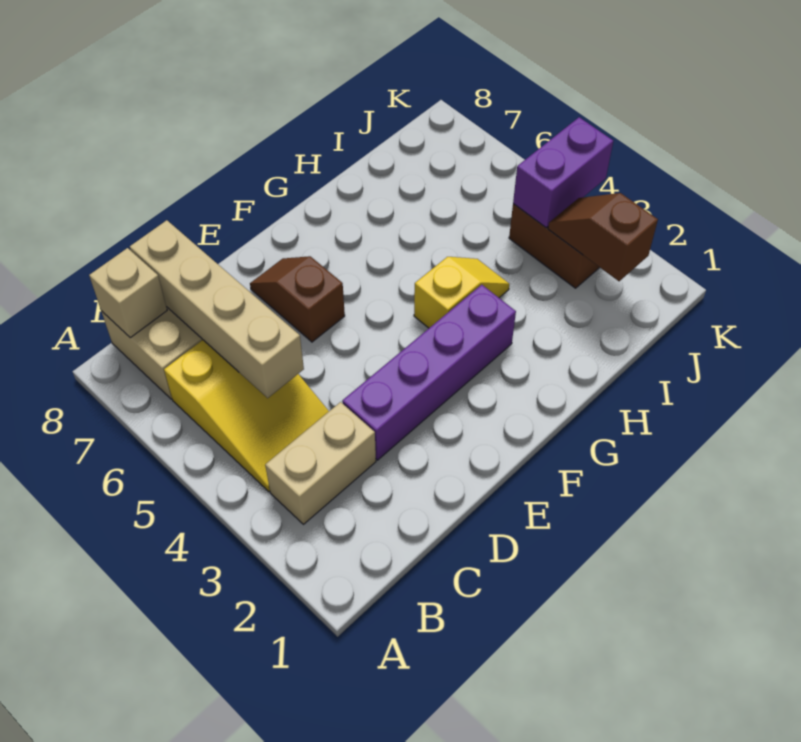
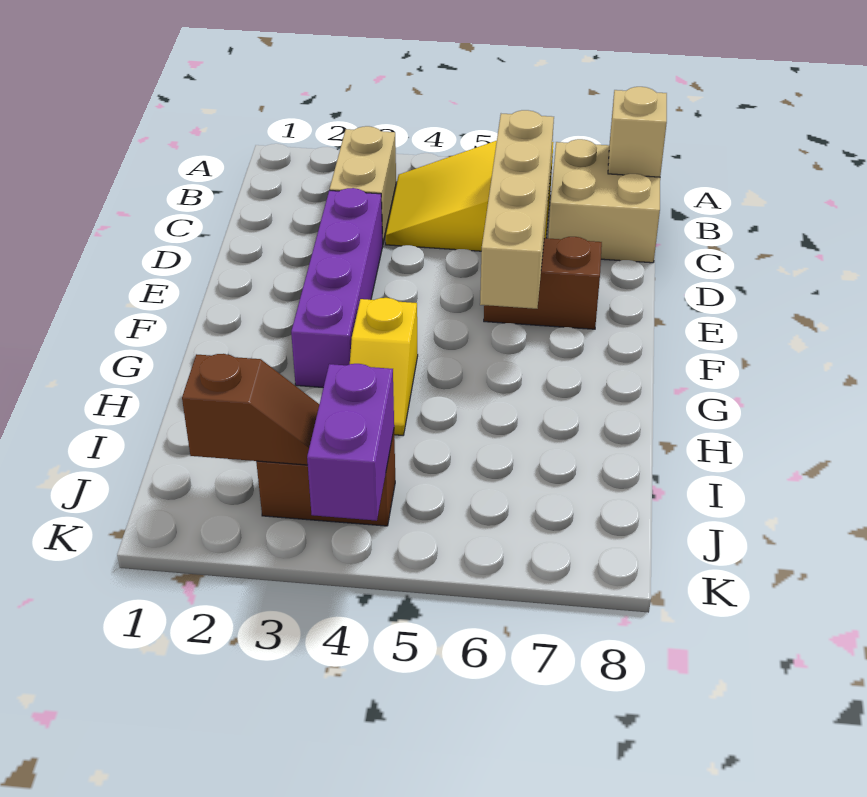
tan brick C5:C8 level 2 -> tan brick C6:F6 level 2
brown slope E6:E7 level 1 top 6 -> brown brick E6:E7 level 1

